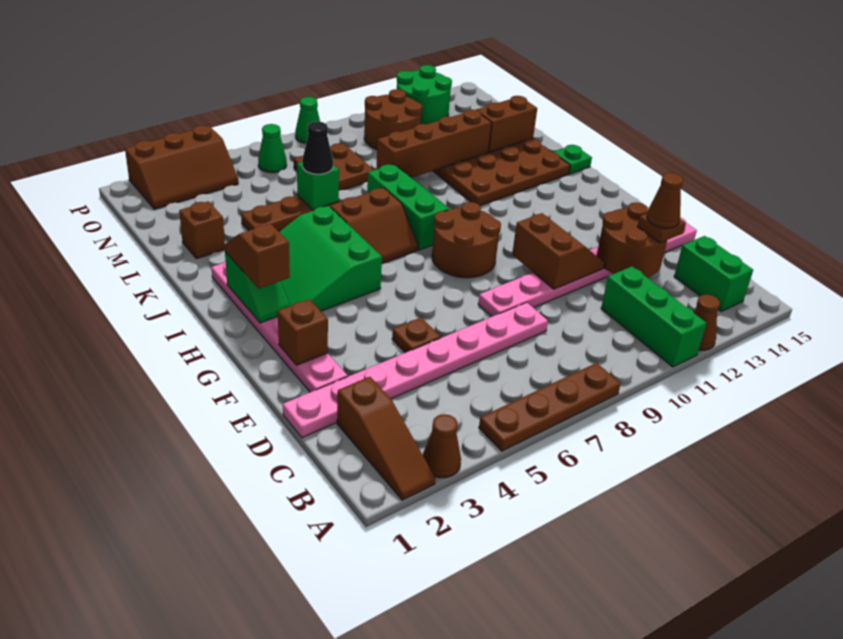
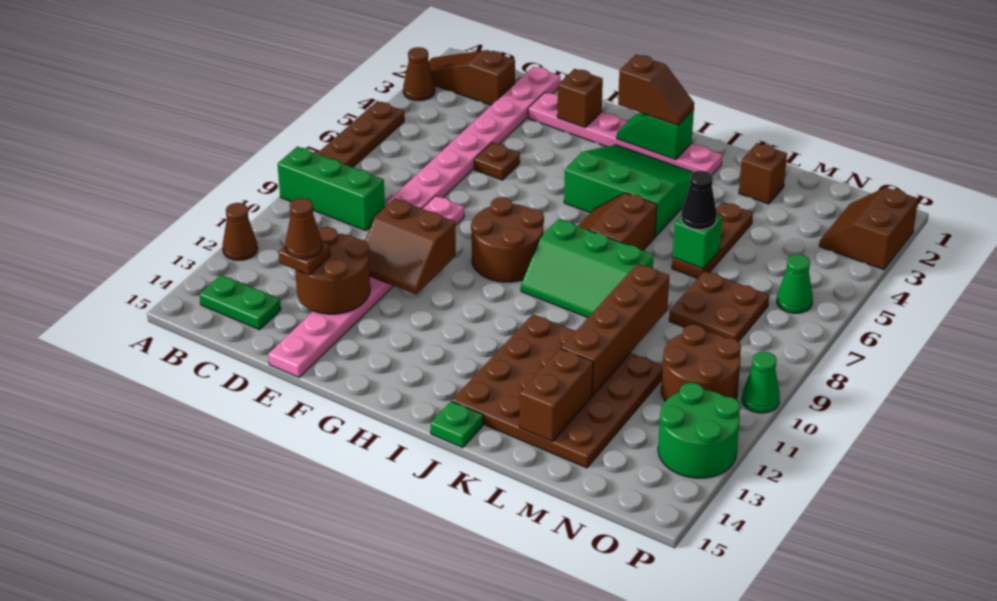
green brick A11:C11 level 1 -> green brick A9:C9 level 1
green brick B14:C14 level 1 -> green plate B14:C14 level 1
brown slope O2:P4 level 1 top P -> brown slope O2:P3 level 1 top P
green cone P8 level 1 -> green cone P10 level 1

